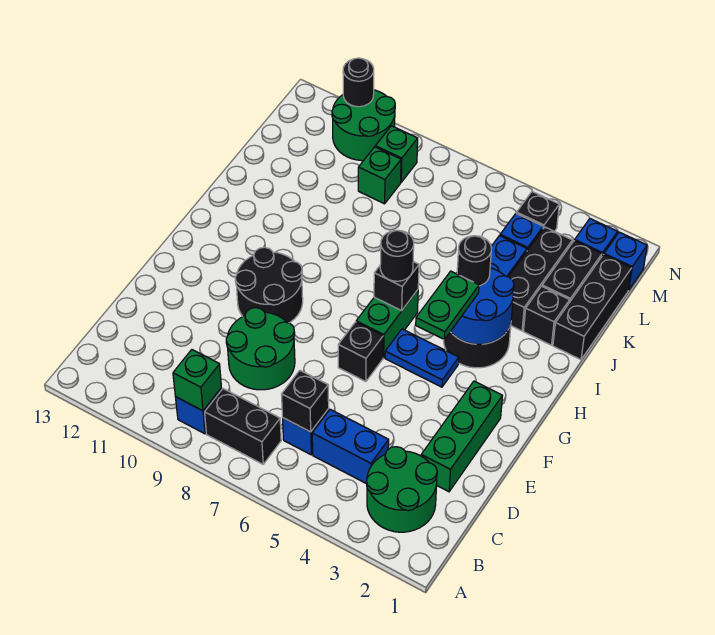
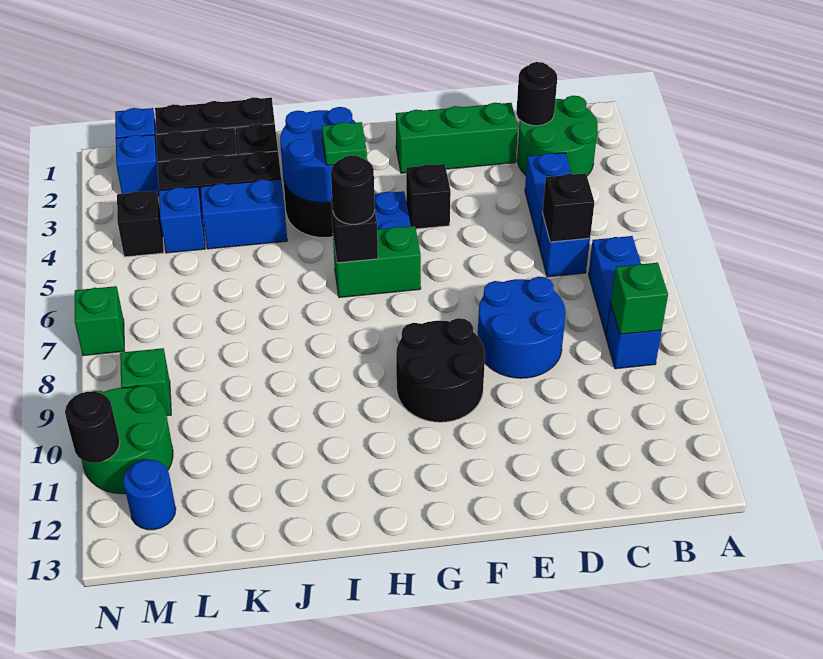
black brick B7:B8 level 1 -> blue brick B7:B8 level 1
green round brick D8:E9 level 1 -> blue round brick D8:E9 level 1
black brick F6 level 1 -> black brick F4 level 1
green plate G4:H4 level 3 -> green plate H4 level 3
black round brick I4 level 3 -> black round brick C2 level 2
green brick L9 level 1 -> green brick N7 level 1
none -> blue round brick M12 level 1

